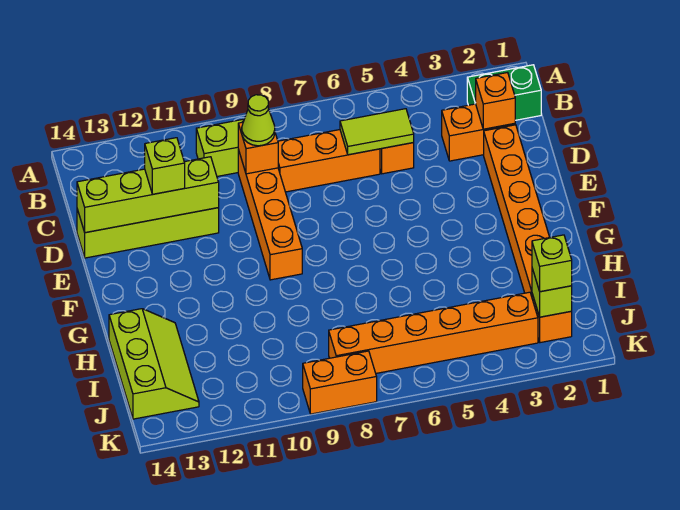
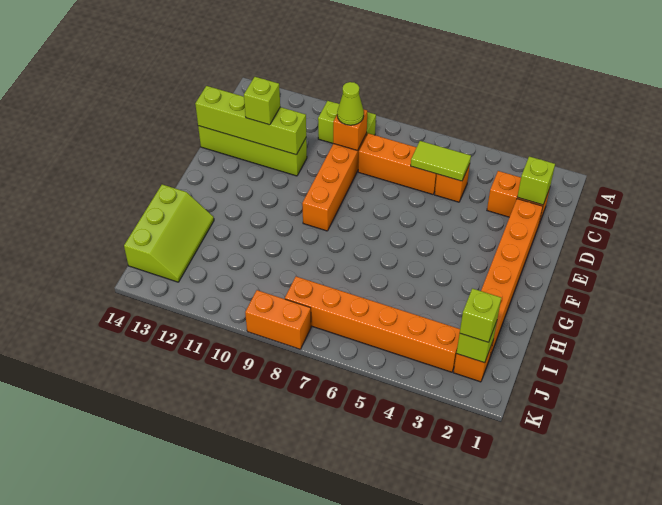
green brick B1:B2 level 1 -> none
orange brick C2 level 2 -> lime brick C2 level 2

